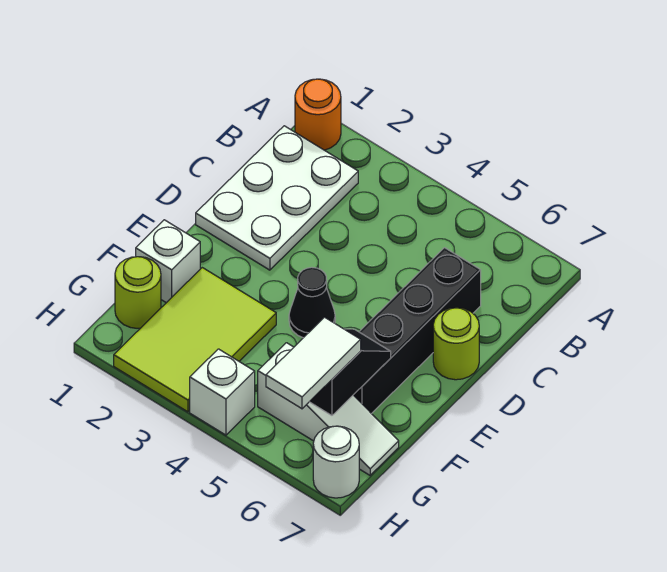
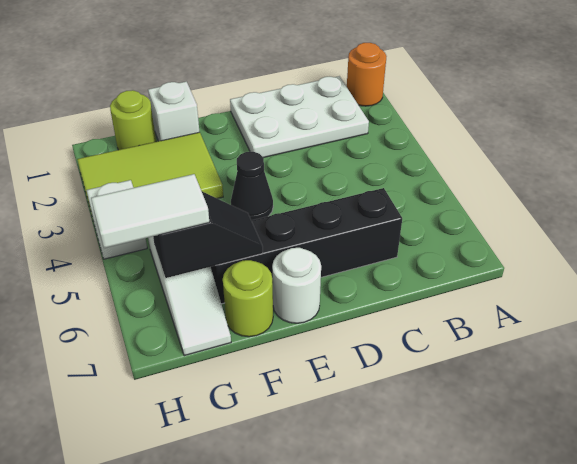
lime round brick D7 level 1 -> lime round brick F7 level 1
white round brick H7 level 1 -> white round brick E7 level 1

